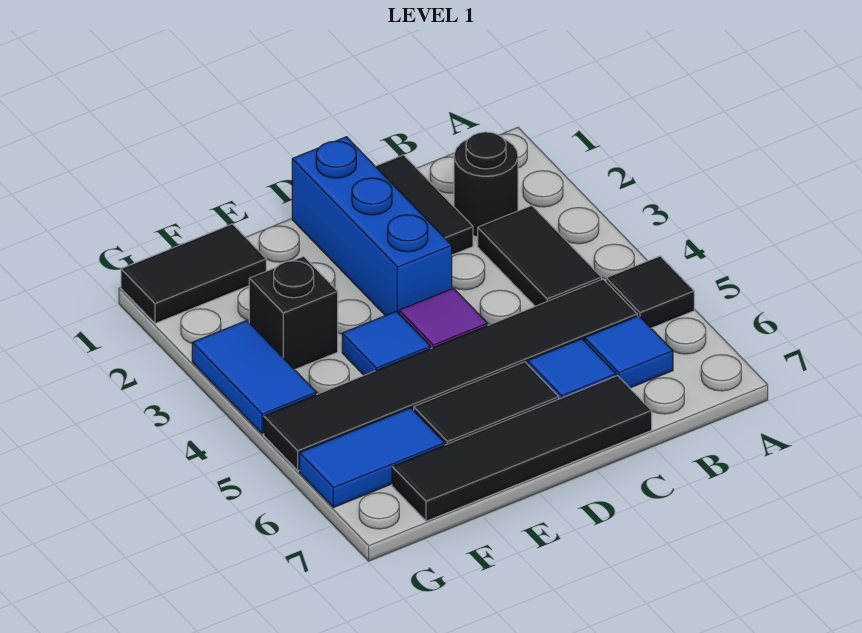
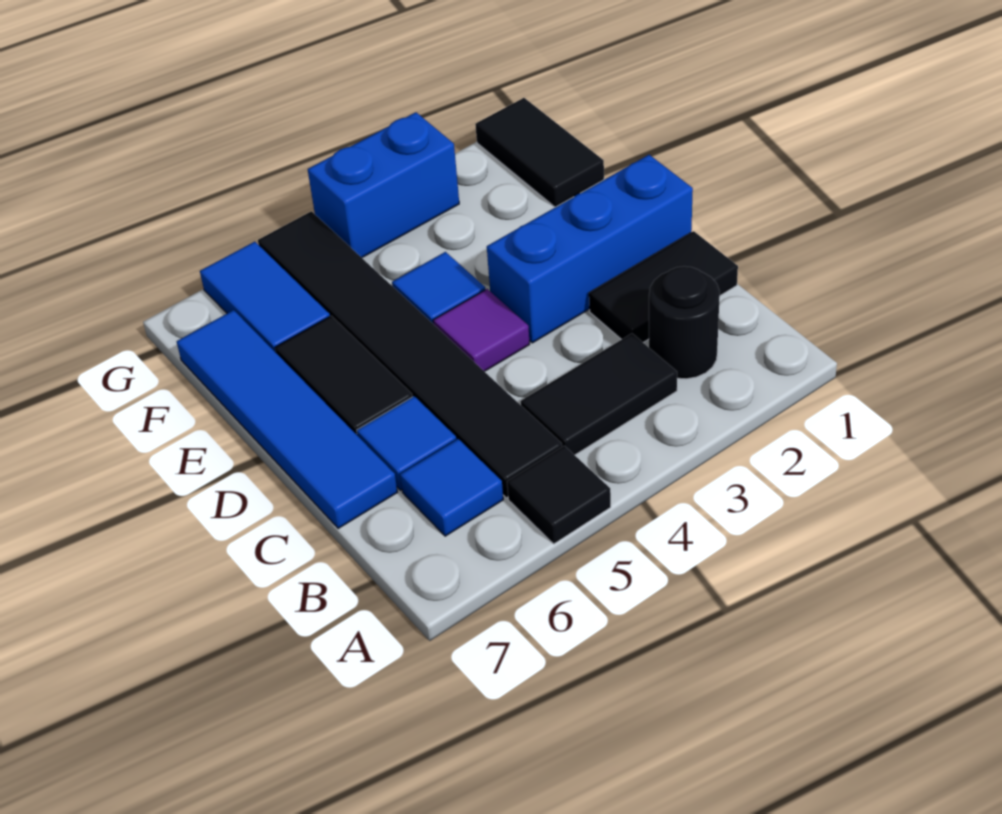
black tile C7:F7 level 1 -> blue tile C7:F7 level 1
black brick F3 level 1 -> none
blue tile G3:G4 level 1 -> blue brick G3:G4 level 1

